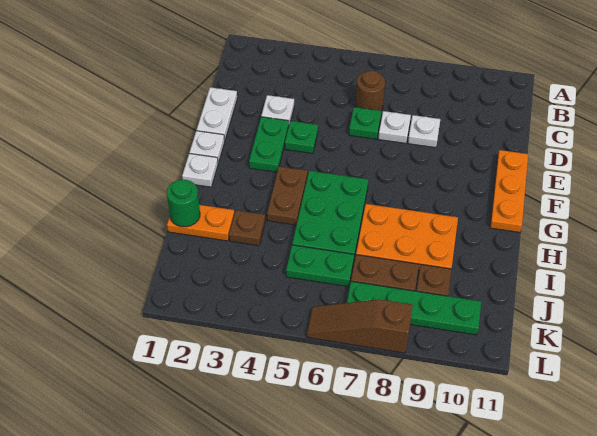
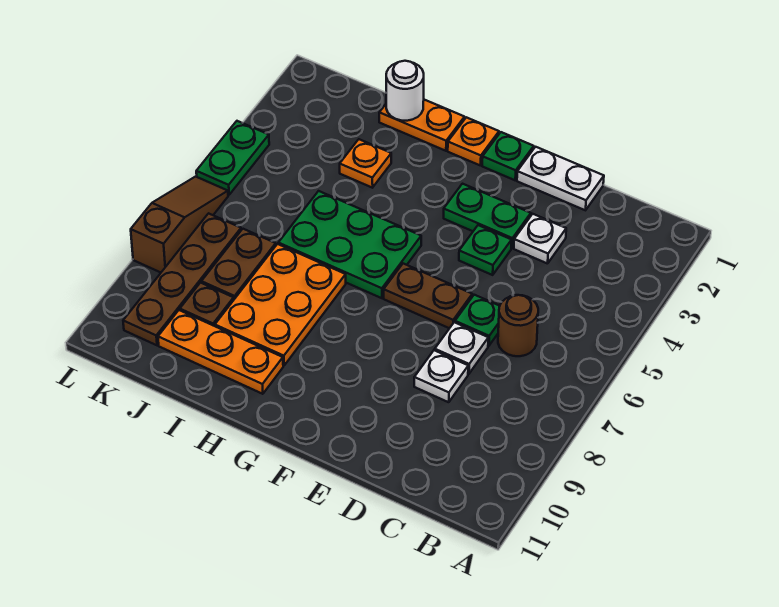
orange plate E11:G11 level 1 -> orange plate H10:J10 level 1
white plate F1 level 1 -> green plate F1 level 1
white plate G1 level 1 -> orange plate G1 level 1
brown plate G4:H4 level 1 -> brown plate E6:F6 level 1
orange plate I1:I2 level 1 -> orange plate H1:I1 level 1
green round brick I1 level 2 -> white round brick I1 level 2
brown plate I3 level 1 -> orange plate I3 level 1
green plate J5:J6 level 1 -> green plate L4:L5 level 1
green plate K7:K10 level 1 -> brown plate K7:K10 level 1

